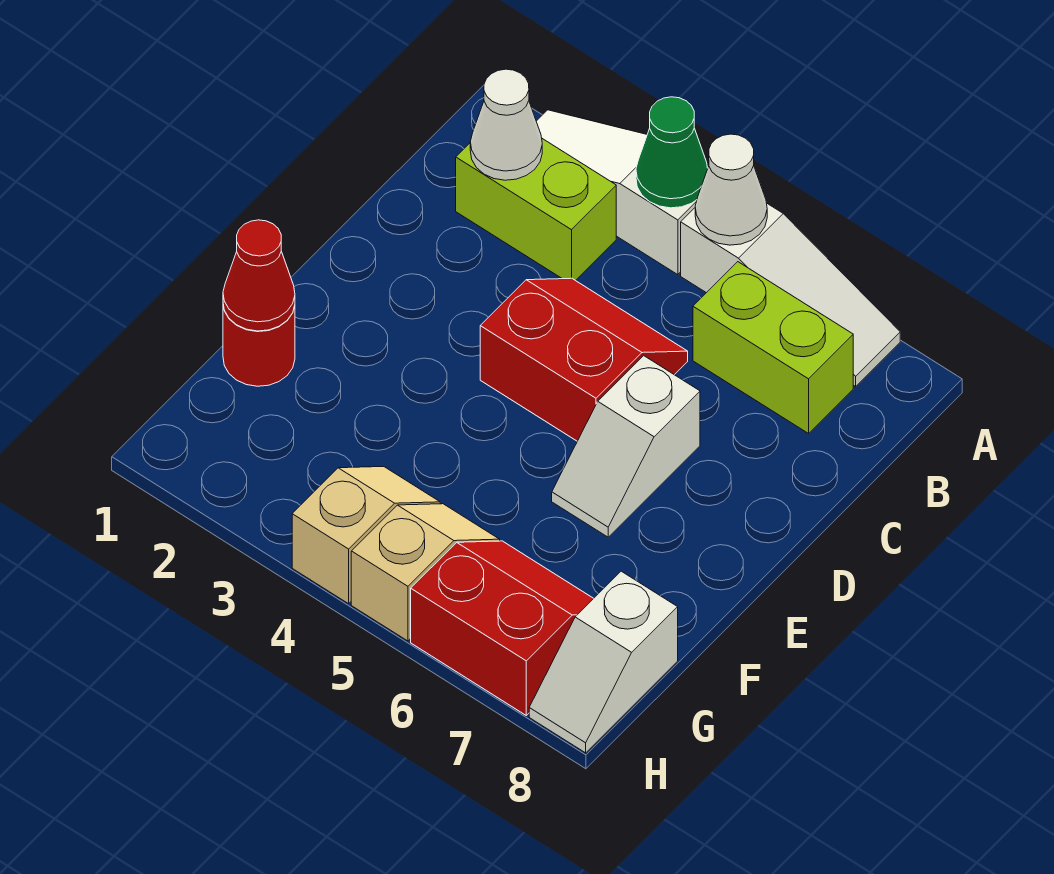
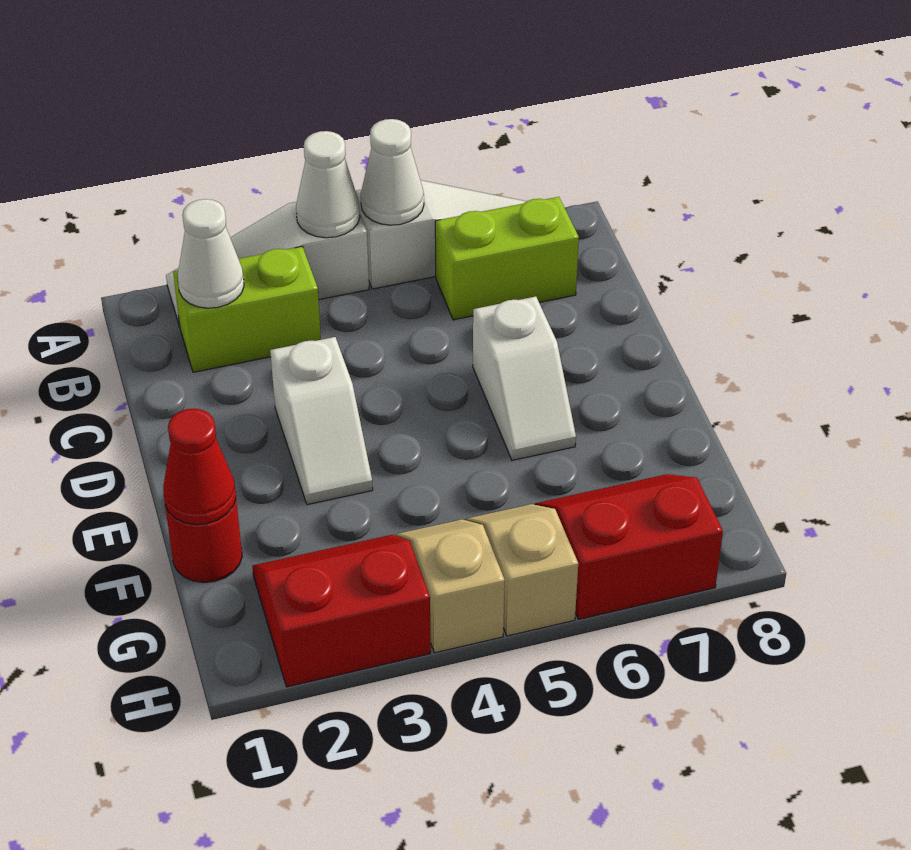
green cone A4 level 2 -> white cone A4 level 2
red slope C4:D5 level 1 top D -> red slope G2:H3 level 1 top H
white slope G8:H8 level 1 top G -> white slope D3:E3 level 1 top D

